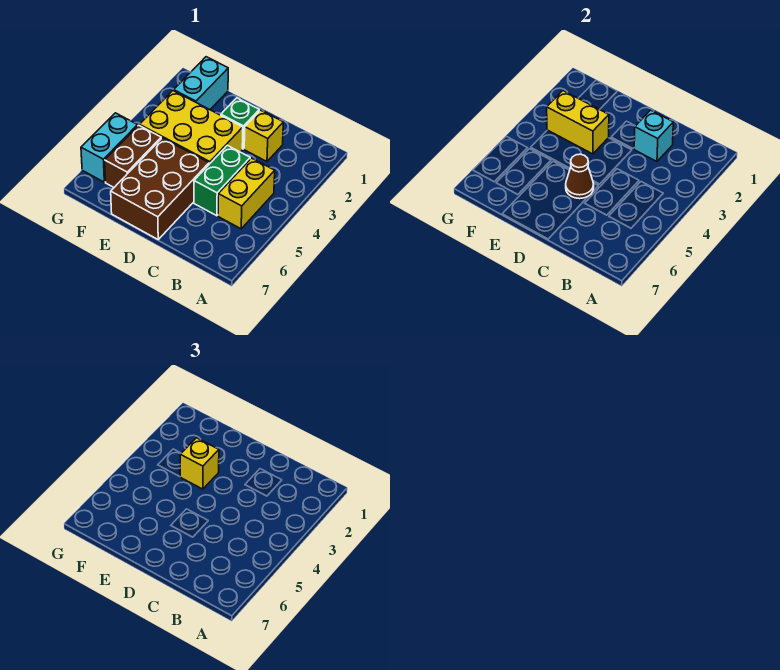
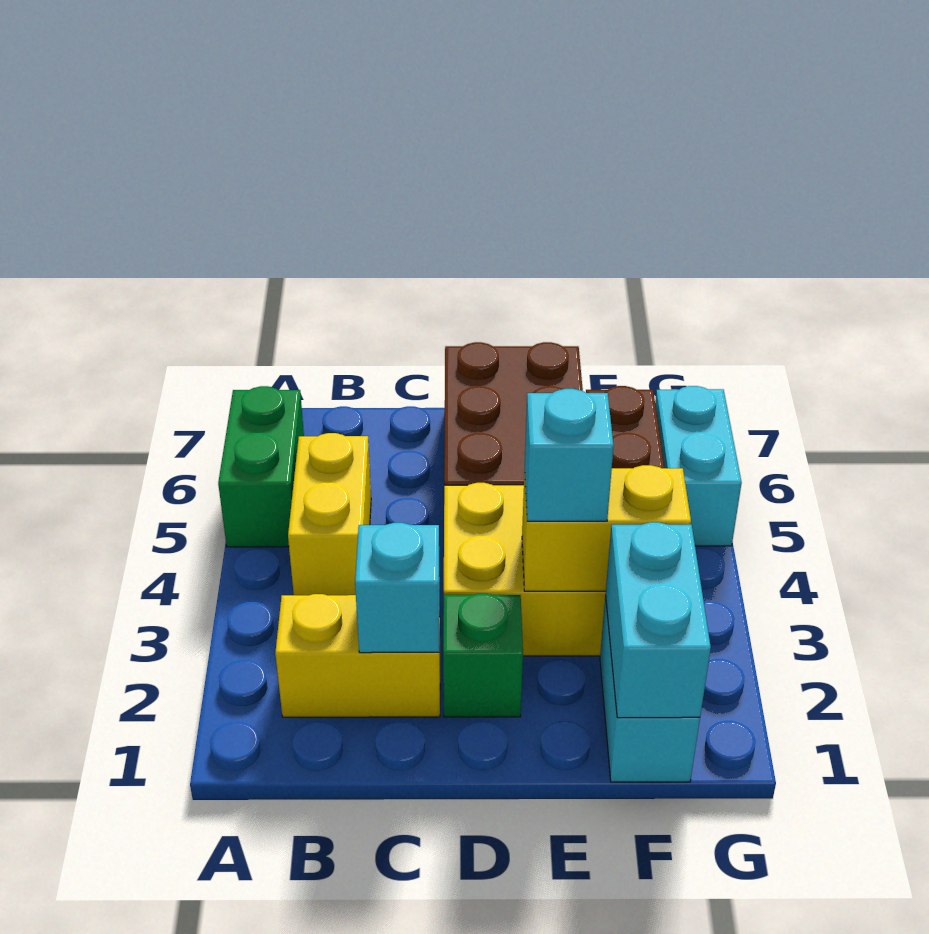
yellow brick C2 level 1 -> yellow brick B2:C2 level 1
green brick C4:C5 level 1 -> green brick A5:A6 level 1
brown cone D5 level 2 -> none
yellow brick E3 level 3 -> cyan brick E3 level 3
none -> cyan brick F1:F2 level 2

